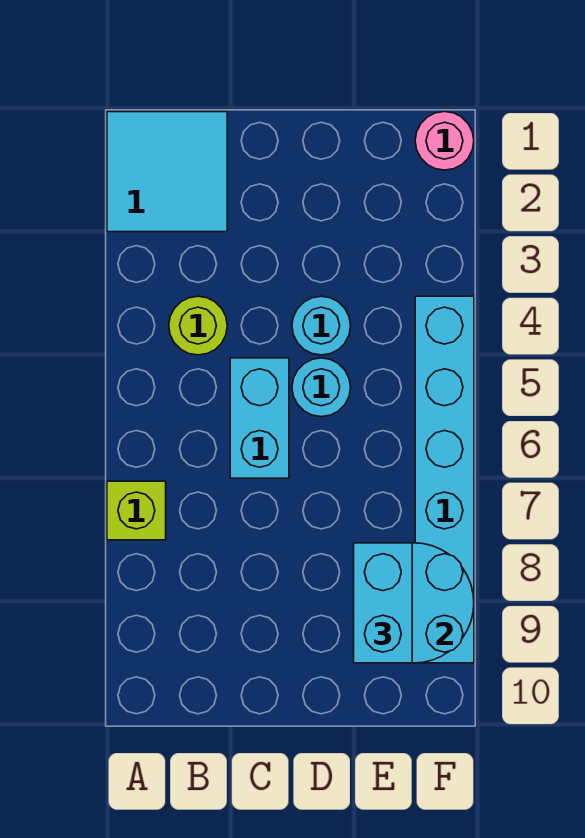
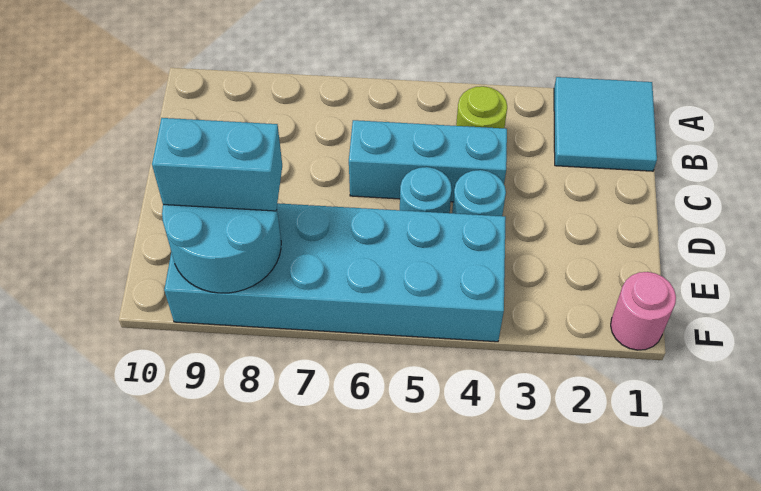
lime brick A7 level 1 -> none
cyan brick C5:C6 level 1 -> cyan brick C4:C6 level 1
cyan brick F4:F9 level 1 -> cyan brick E4:F9 level 1

